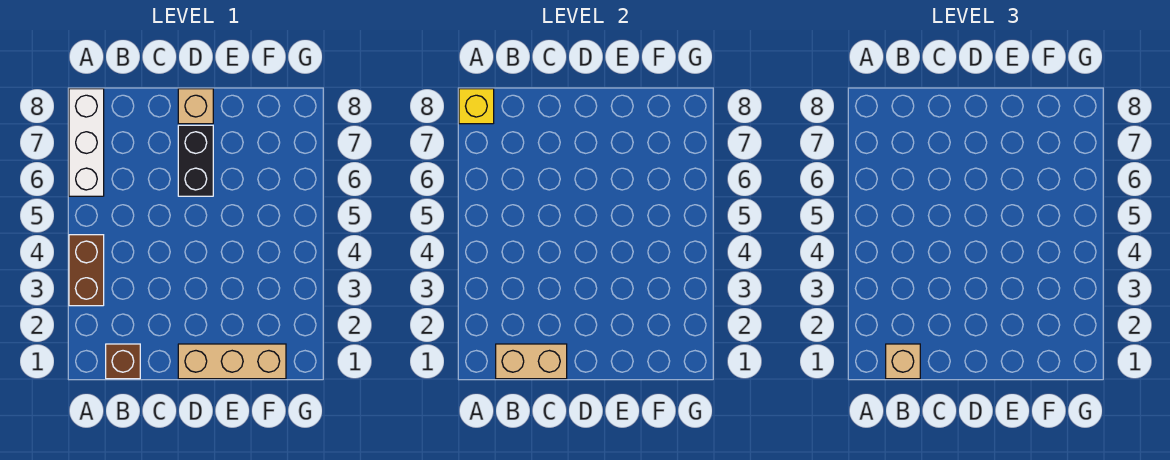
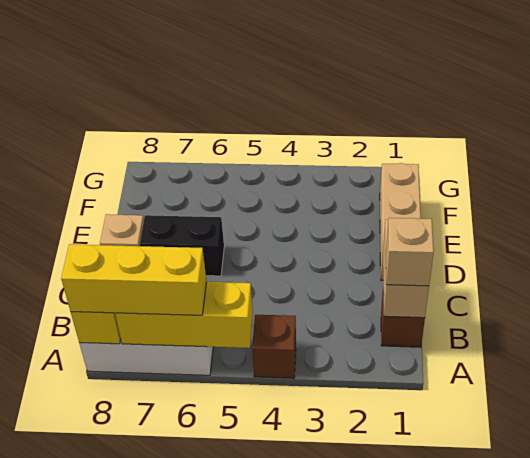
brown brick A3:A4 level 1 -> brown brick A4 level 1
none -> yellow brick A5:A7 level 2
none -> yellow brick A6:A8 level 3

